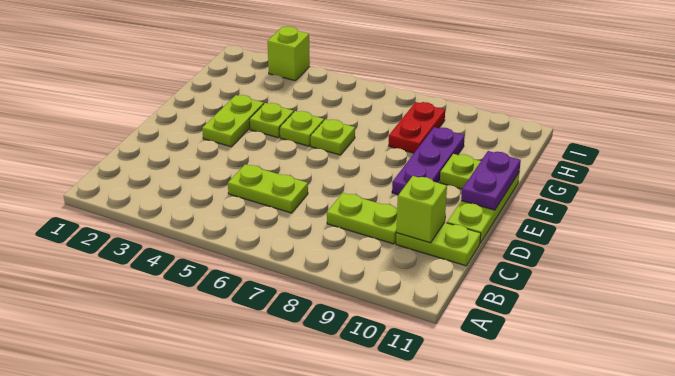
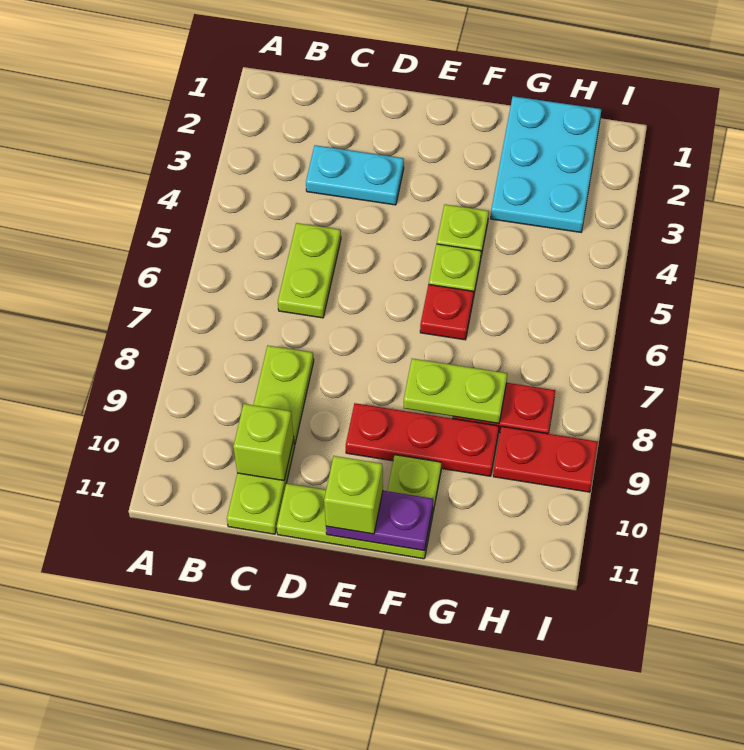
none -> cyan plate C3:D3 level 1
lime plate E3:F3 level 1 -> lime plate F8:G8 level 2
purple plate E9:G9 level 1 -> red plate E9:G9 level 1
lime plate F6 level 1 -> red plate F6 level 1
none -> cyan plate G1:H3 level 1
none -> red plate H9:I9 level 1
lime brick I3 level 1 -> lime brick E11 level 3

